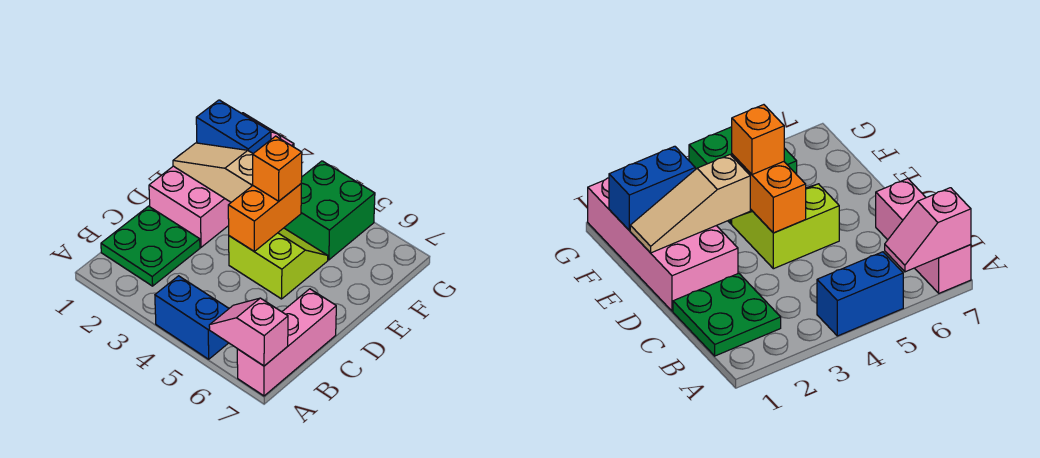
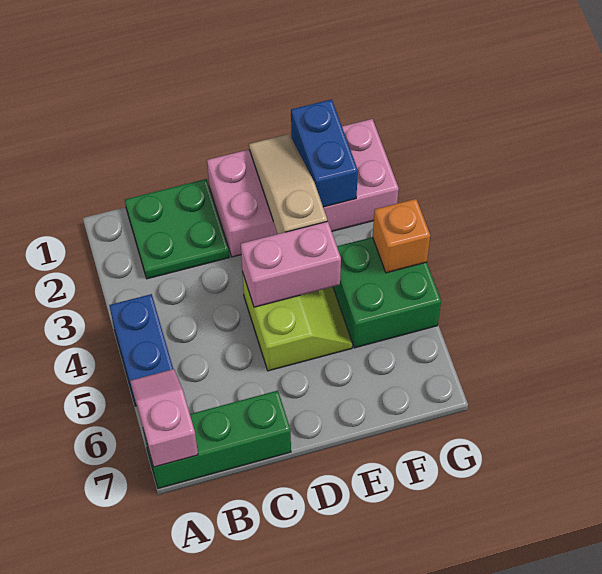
pink brick A7:C7 level 1 -> green brick A7:C7 level 1
orange brick D4:E4 level 2 -> pink brick D4:E4 level 2
orange brick E4 level 3 -> orange brick G4 level 2

